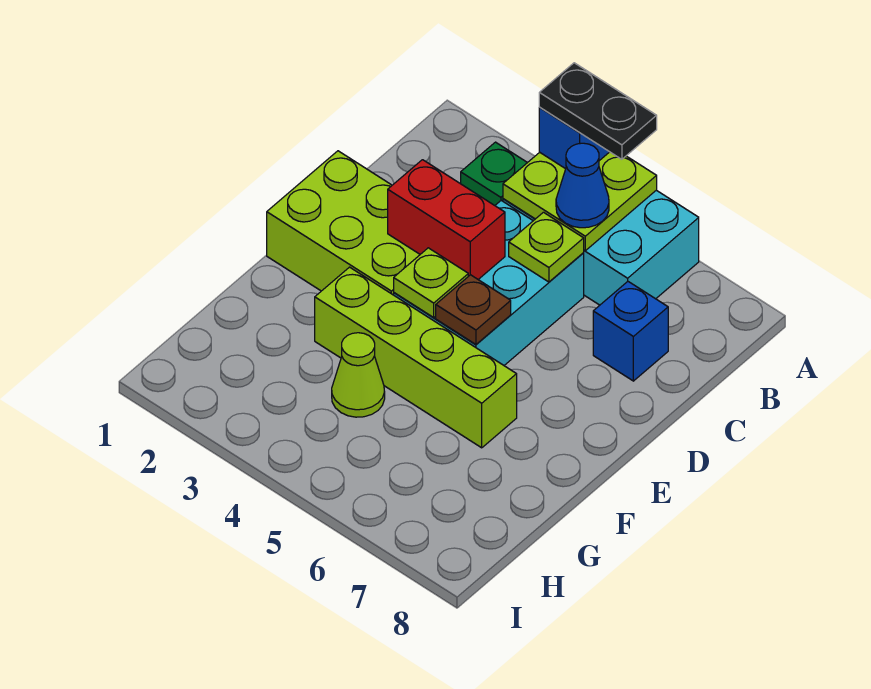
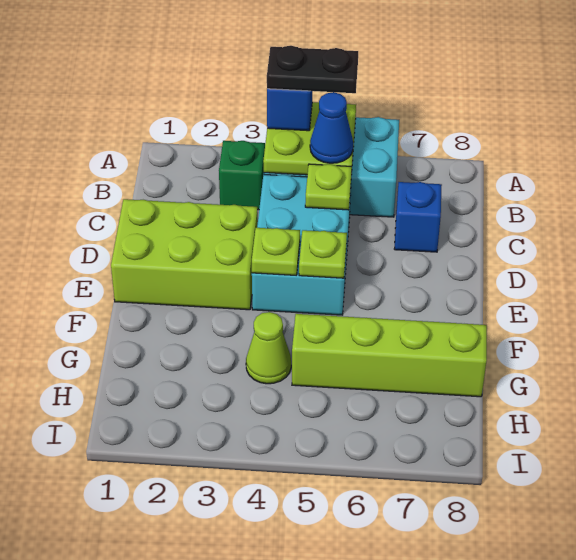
red brick D3:D4 level 2 -> none
brown plate E5 level 2 -> lime plate E5 level 2
lime brick F3:F6 level 1 -> lime brick G5:G8 level 1

